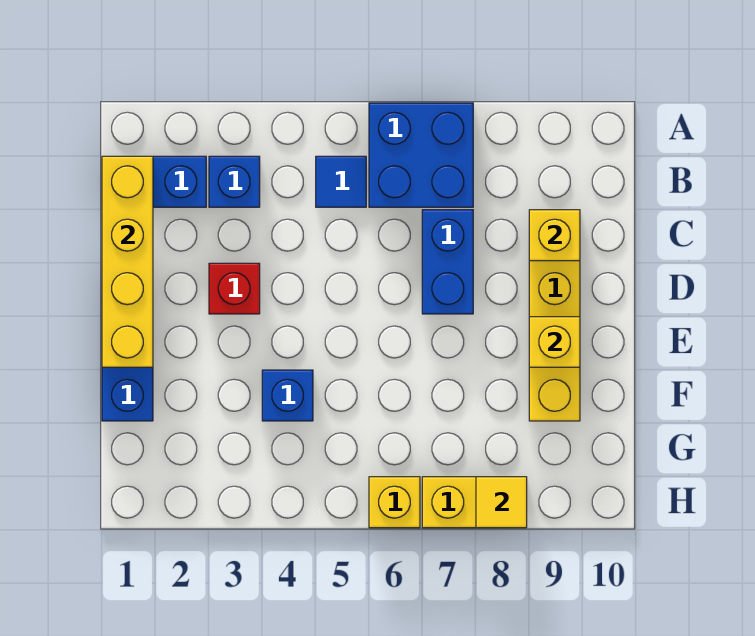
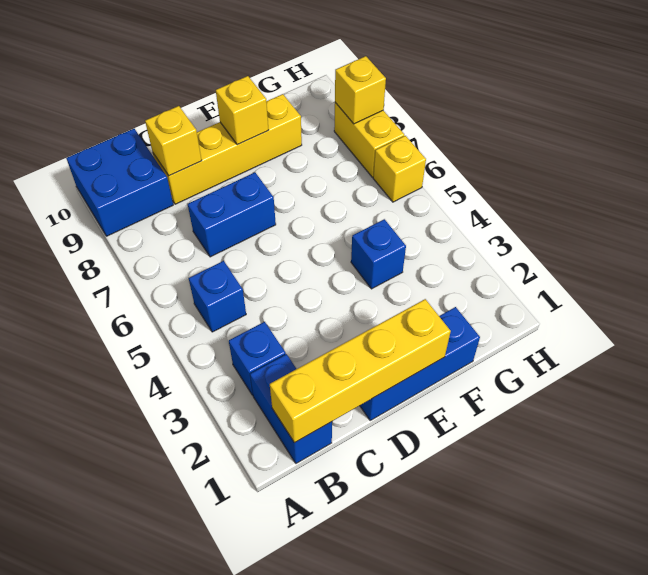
blue brick A6:B7 level 1 -> blue brick A9:B10 level 1
blue tile B5 level 1 -> blue brick B5 level 1
red brick D3 level 1 -> none
yellow tile H8 level 2 -> yellow brick H8 level 2

